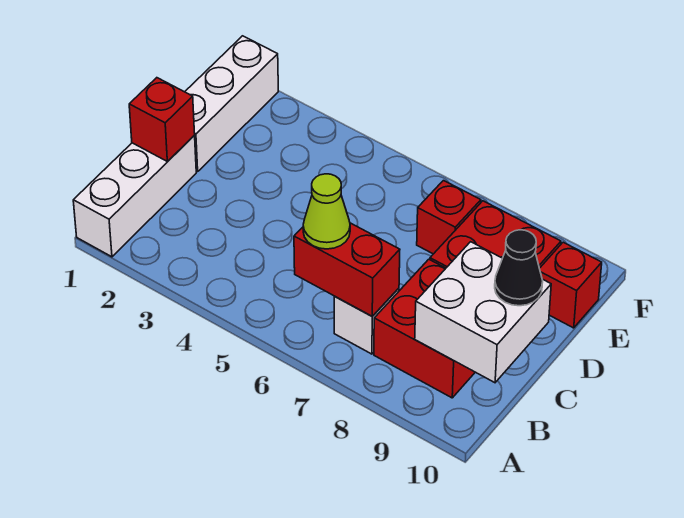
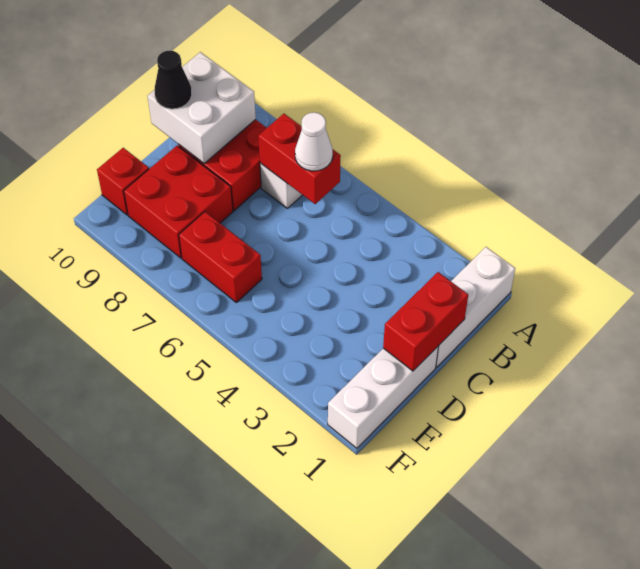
lime cone B6 level 3 -> white cone B6 level 3
red brick C1 level 2 -> red brick C1:D1 level 2
red brick E7 level 1 -> red brick E6:E7 level 1

